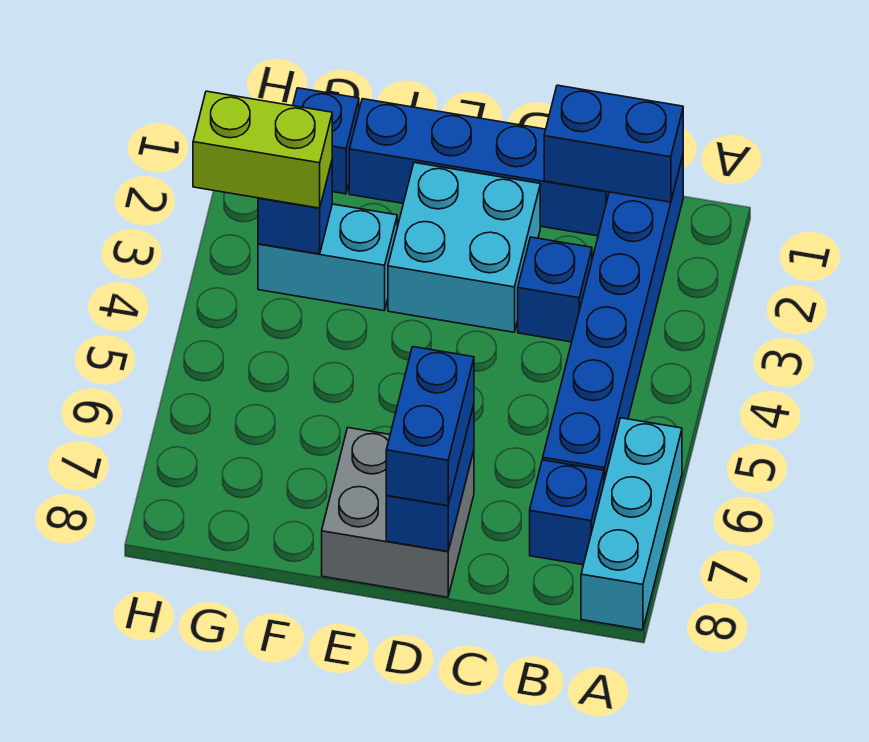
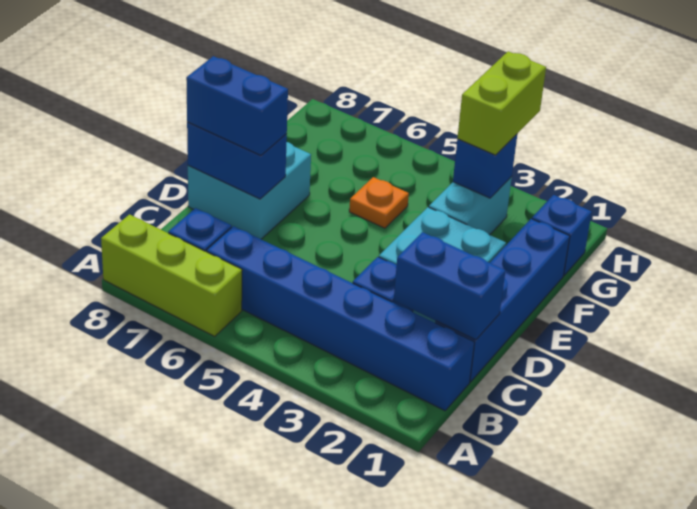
cyan brick A6:A8 level 1 -> lime brick A6:A8 level 1
blue brick B1:C1 level 2 -> blue brick C1:C2 level 2
grey brick D7:E8 level 1 -> cyan brick D7:E8 level 1
none -> orange plate F5 level 1

